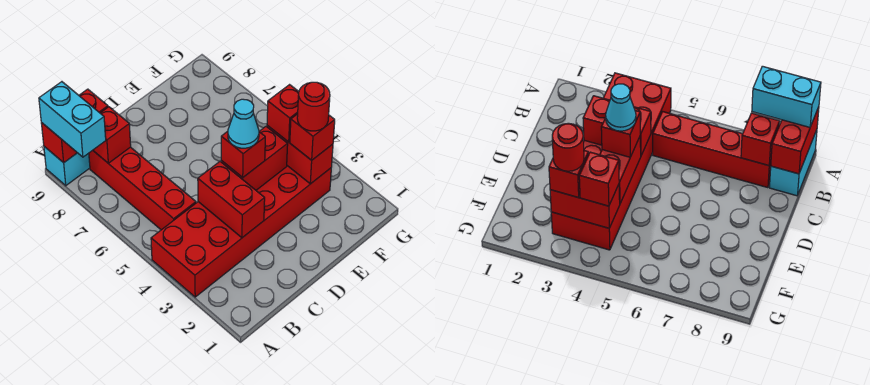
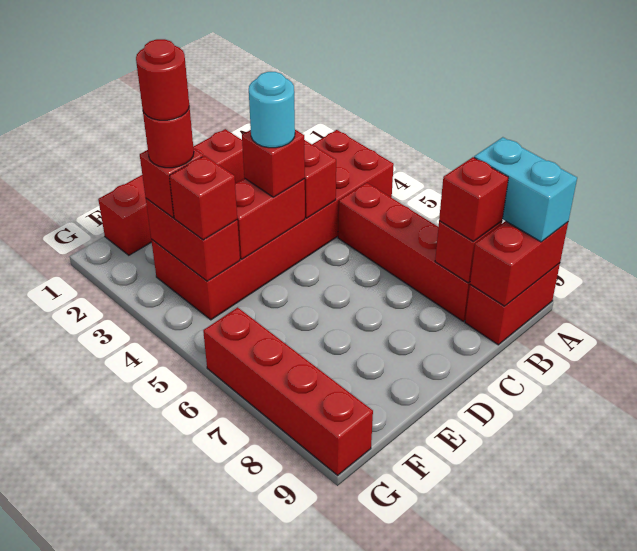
cyan brick A9:B9 level 1 -> red brick A9:B9 level 1
none -> red brick B8 level 3
none -> red brick C1:F1 level 1
cyan cone D4 level 4 -> cyan round brick D4 level 4
none -> red round brick F3 level 5
none -> red brick G6:G9 level 1

